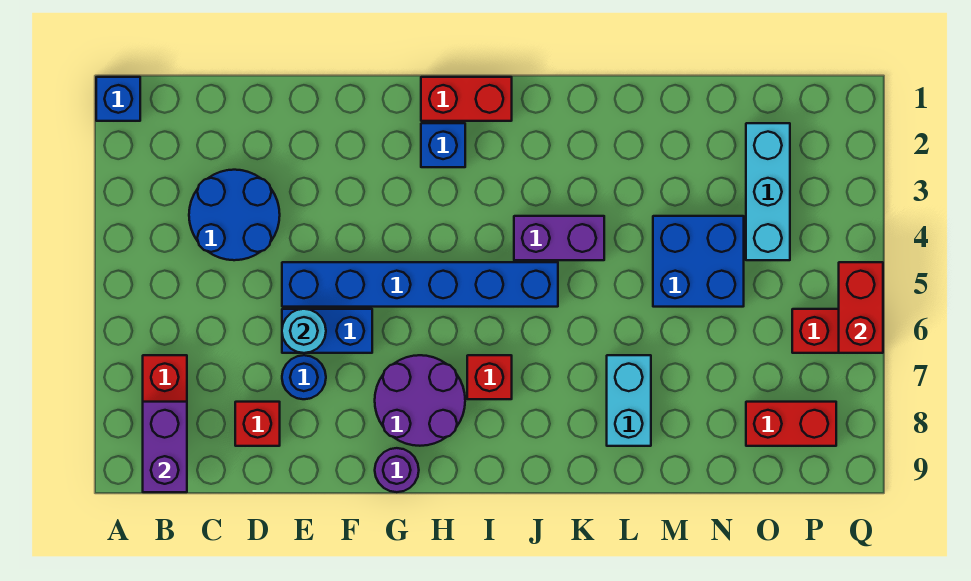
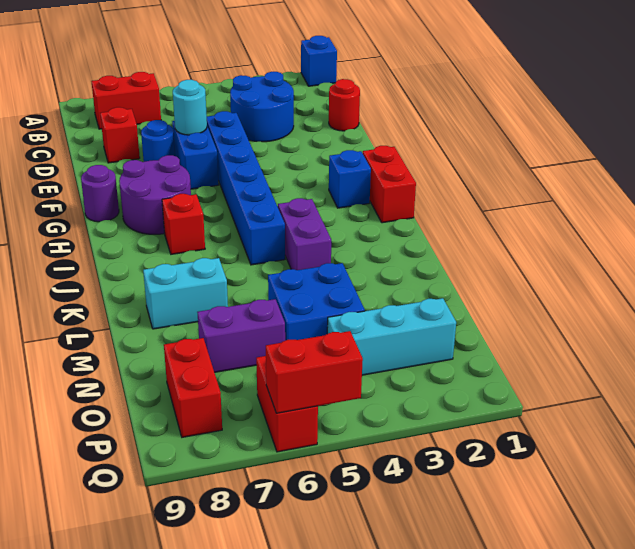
purple brick B8:B9 level 2 -> purple brick N6:N7 level 1
none -> red round brick D1 level 1

